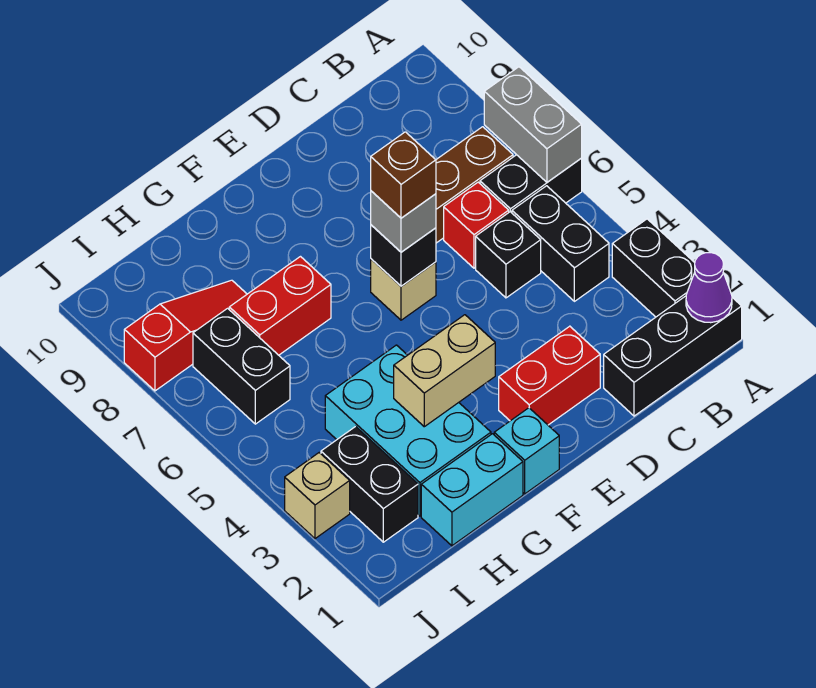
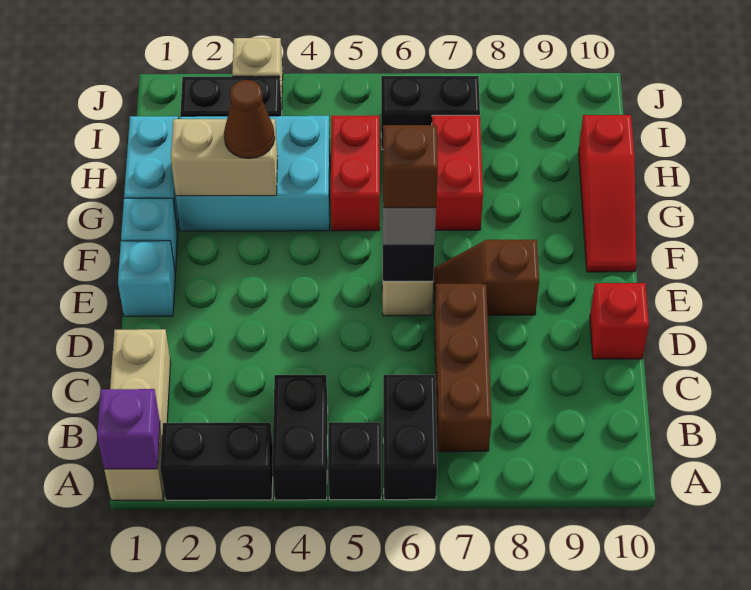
black brick A1:C1 level 1 -> tan brick A1:C1 level 1
purple cone A1 level 2 -> purple brick A1 level 2
grey brick A6:A7 level 2 -> none
black brick B4:B5 level 1 -> black brick A4:B4 level 1
black brick C5 level 1 -> black brick A5 level 1
red brick C6 level 1 -> red brick D10 level 1
red brick D2:E2 level 1 -> red brick G5:H5 level 1
none -> cyan brick E1 level 1
none -> brown slope E7:E8 level 1 top 8
tan brick F3:G3 level 2 -> tan brick G2:G3 level 2
none -> brown cone G3 level 3
red slope H8:J8 level 1 top J -> red slope F10:H10 level 1 top H

